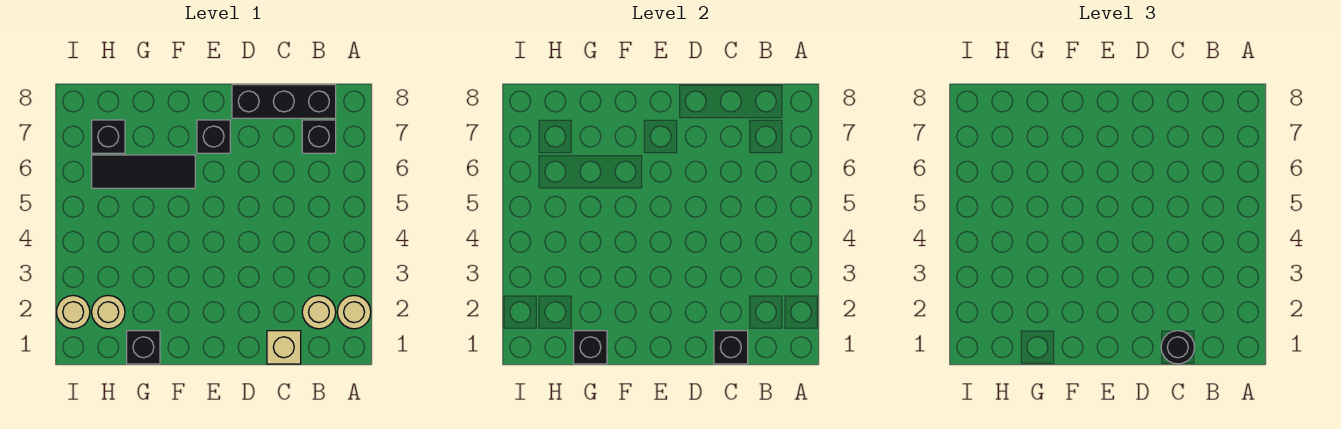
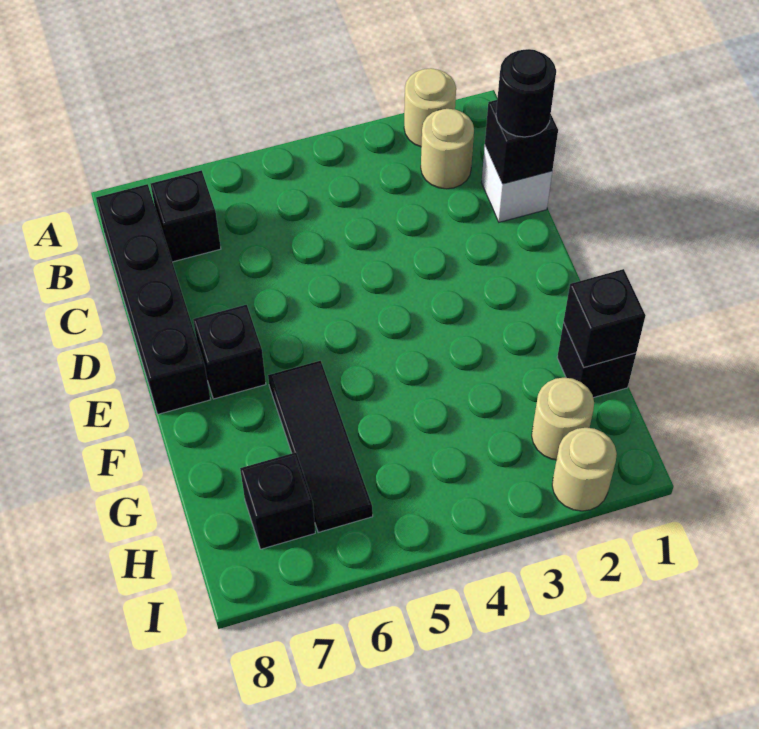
black brick B8:D8 level 1 -> black brick B8:E8 level 1
tan brick C1 level 1 -> white brick C1 level 1

